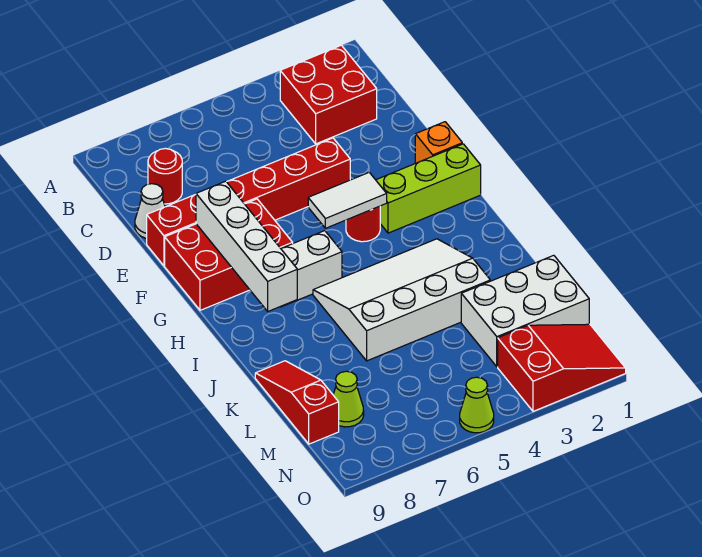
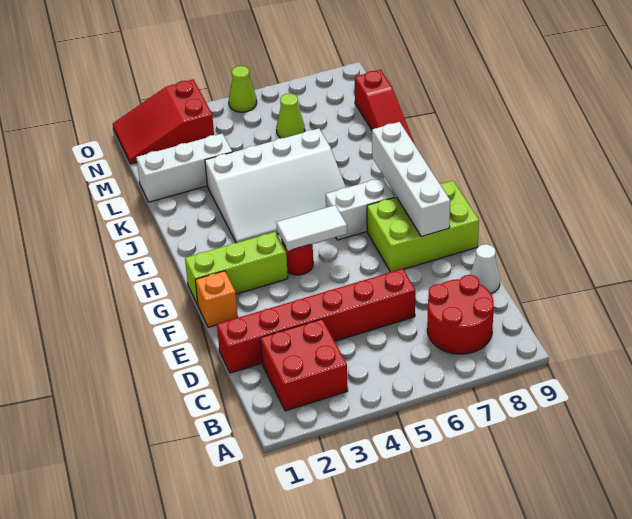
red round brick C8 level 1 -> red round brick B7:C8 level 1
red brick E4:E9 level 1 -> red brick D1:D6 level 1
red brick F7:G9 level 1 -> lime brick F7:G9 level 1
white brick L1:M3 level 1 -> white brick L1:L3 level 1
lime cone M8 level 1 -> lime cone M6 level 1

